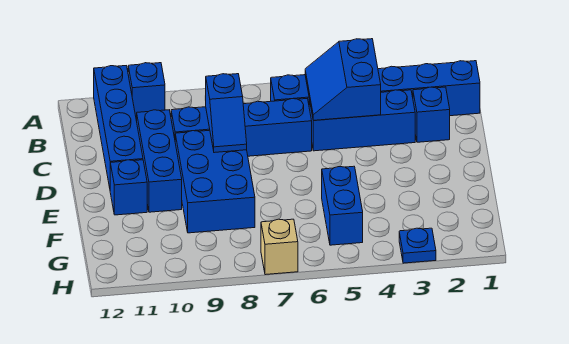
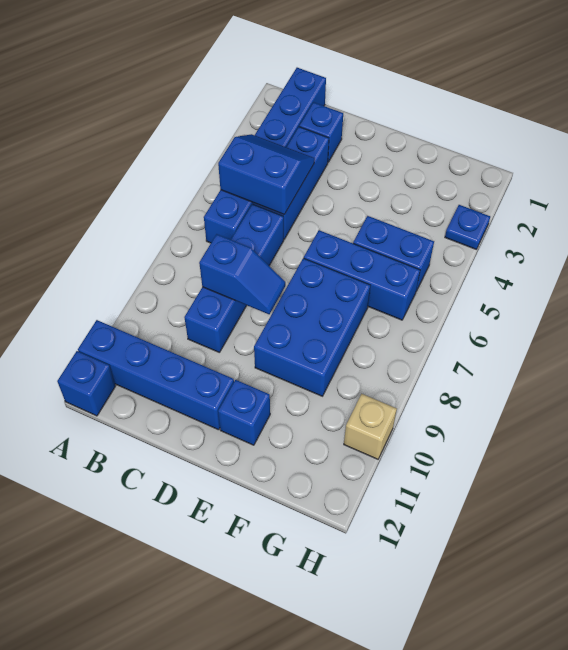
blue brick A10 level 1 -> blue brick A12 level 1
blue slope B4:C5 level 2 top 4 -> blue slope B4:C5 level 2 top 5
blue brick C10:E10 level 1 -> blue brick E6:G6 level 1
blue brick D8:F9 level 1 -> blue brick E7:F9 level 1
tan brick H7 level 1 -> tan brick H10 level 1

